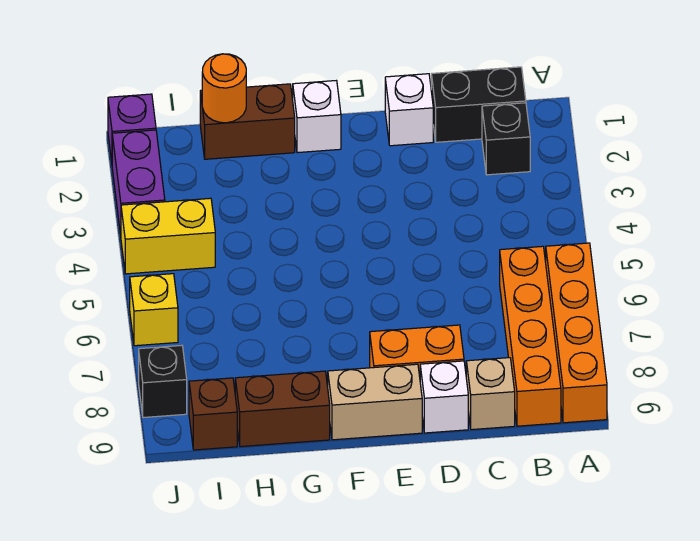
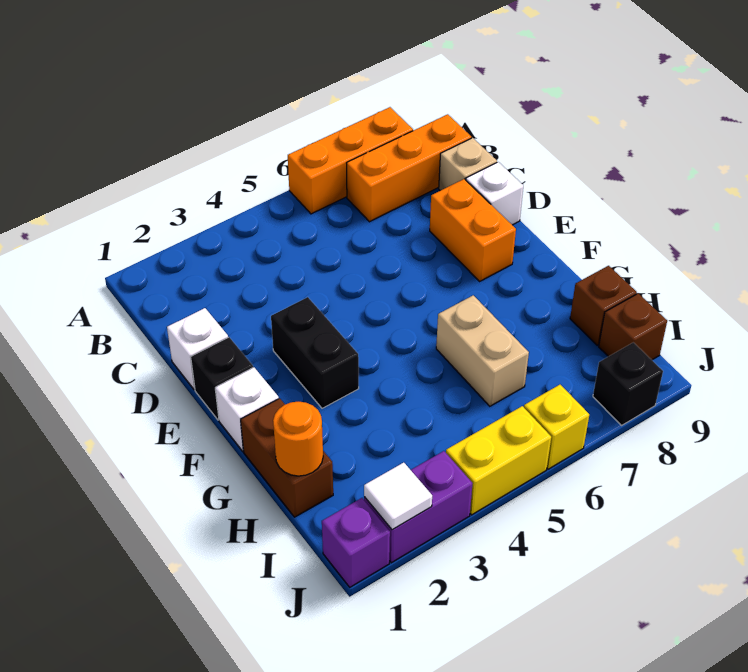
orange brick A6:A9 level 1 -> orange brick A6:A8 level 1
black brick B1:C1 level 1 -> black brick E3:F3 level 1
black brick B2 level 1 -> black brick E1 level 1
orange brick B6:B9 level 1 -> orange brick B7:B9 level 1
tan brick E9:F9 level 1 -> tan brick G6:H6 level 1
brown brick G9:H9 level 1 -> brown brick H9 level 1
yellow brick I4:J4 level 1 -> yellow brick J4:J5 level 1
none -> white tile J2 level 2

